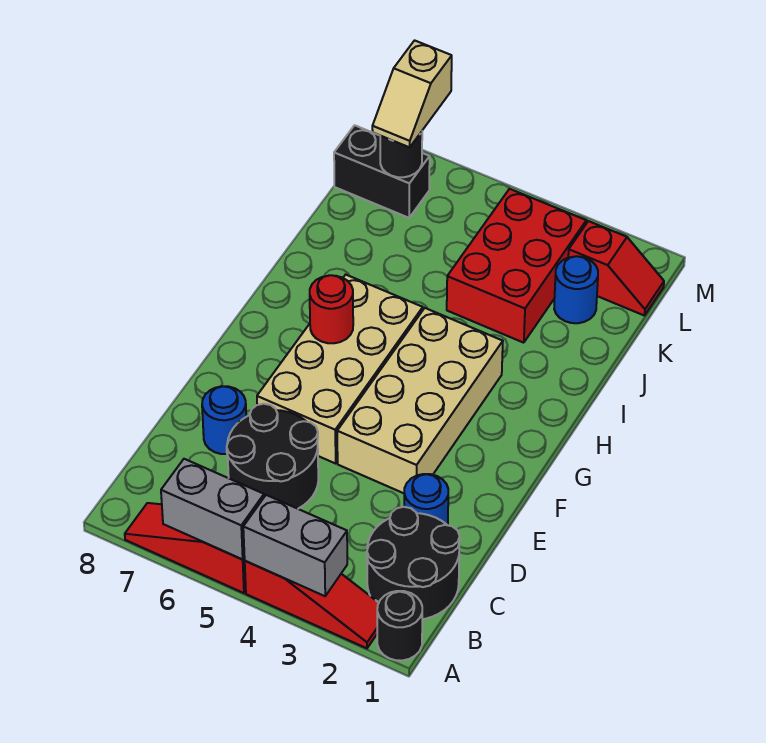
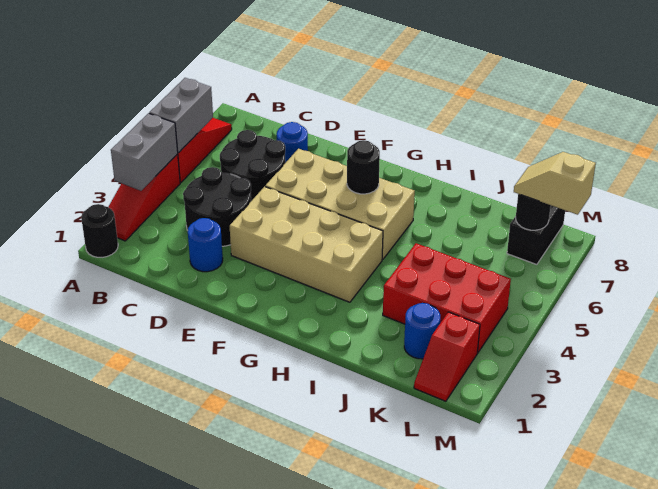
black round brick B1:C2 level 1 -> black round brick C3:D4 level 1
red round brick G6 level 2 -> black round brick G6 level 2

